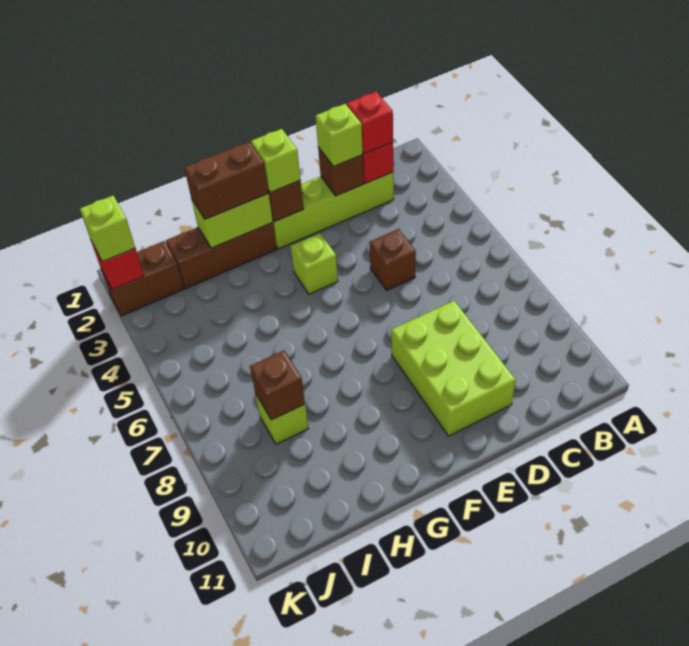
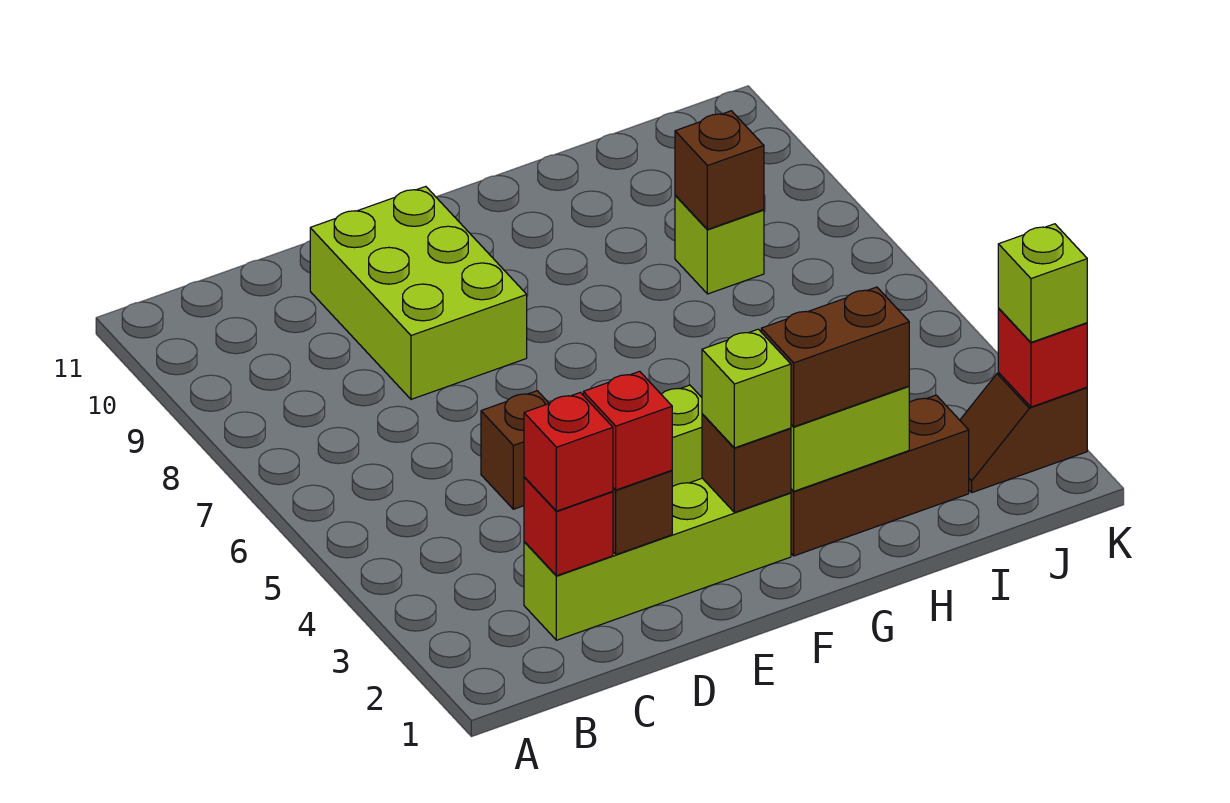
lime brick D2 level 3 -> red brick D2 level 3
brown brick J2:K2 level 1 -> brown slope J2:K2 level 1 top K

